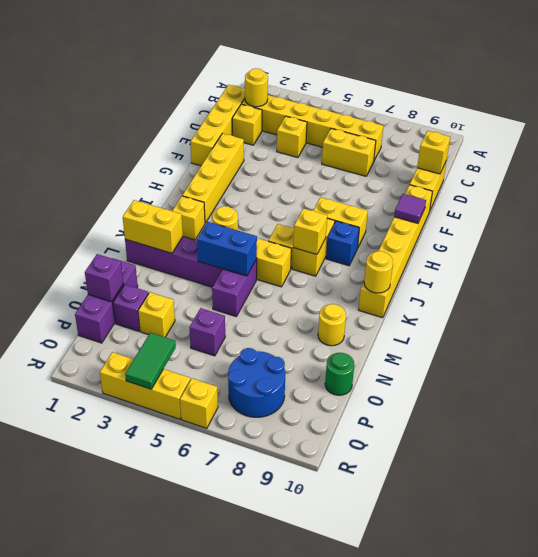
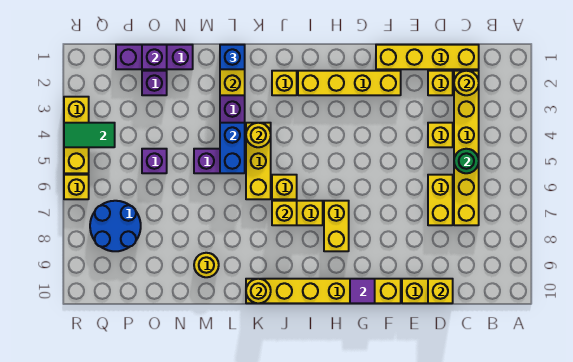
blue brick I8 level 1 -> blue brick L1 level 3
yellow brick O3 level 1 -> none
green round brick O10 level 1 -> green round brick C5 level 2

